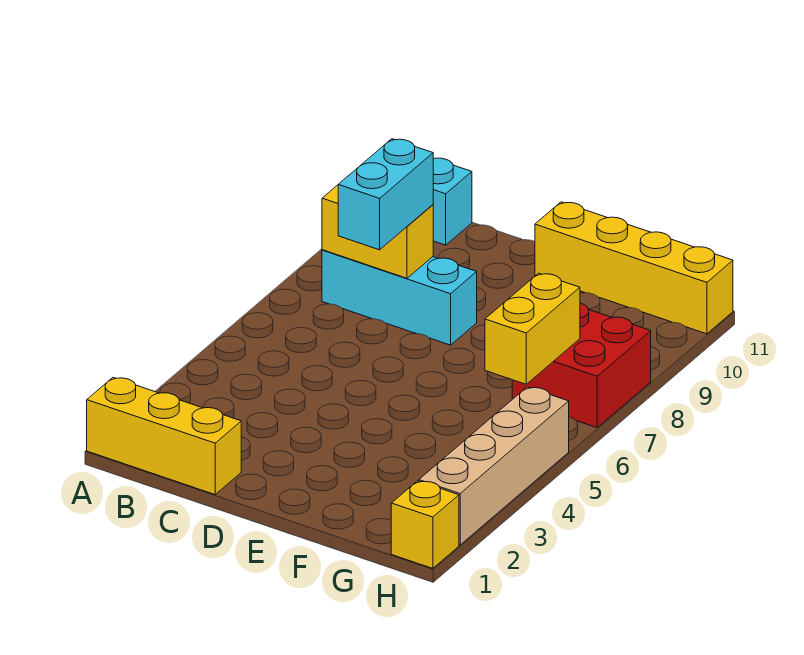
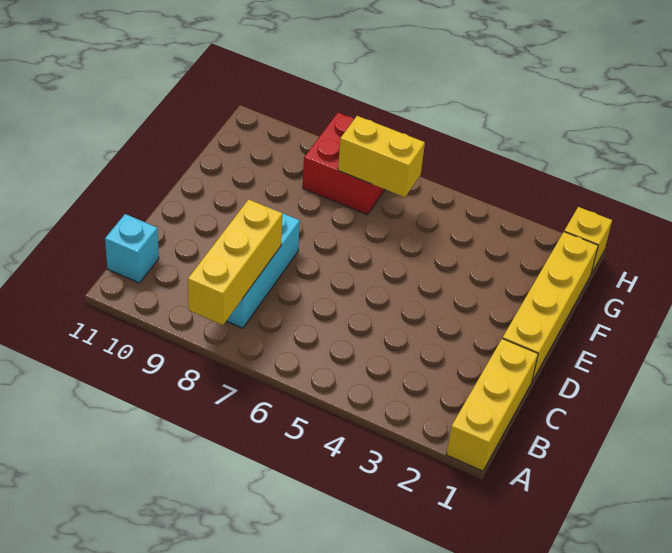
yellow brick B8:C8 level 2 -> yellow brick A8:C8 level 2
cyan brick C7:C8 level 3 -> none
yellow brick E11:H11 level 1 -> yellow brick D1:G1 level 1
tan brick H2:H5 level 1 -> none

